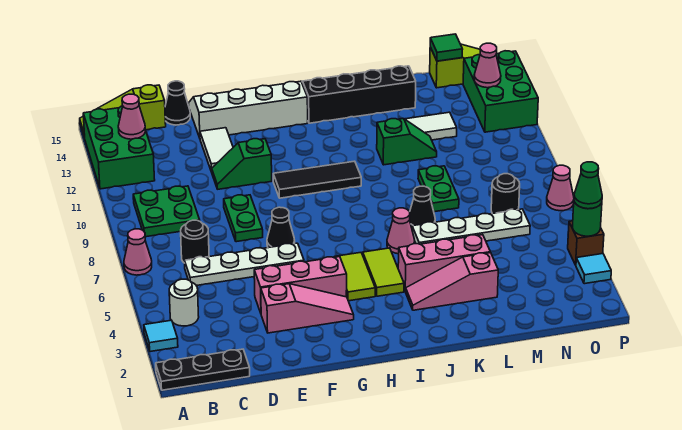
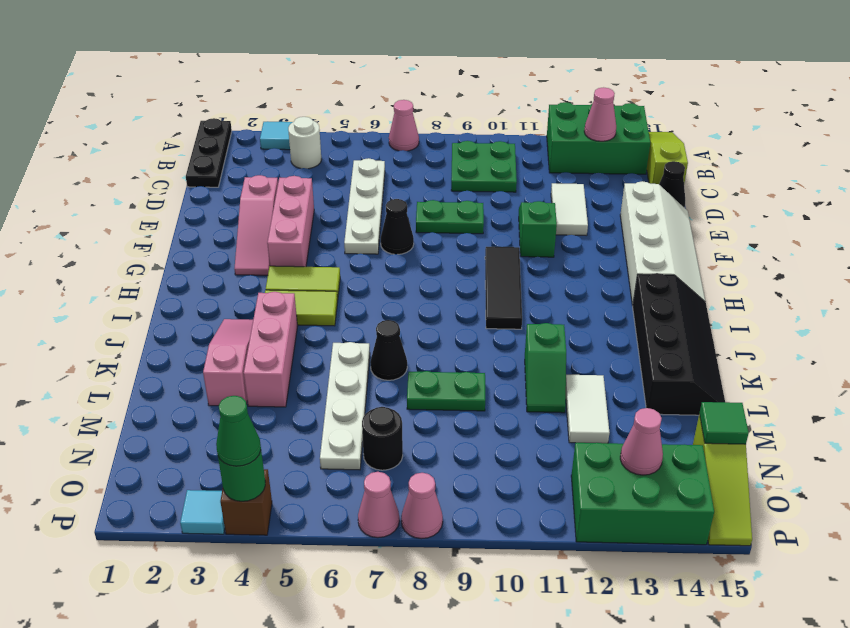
black round brick C7 level 1 -> none
white tile E12:E13 level 1 -> white tile D12:E12 level 1
pink cone J6 level 1 -> pink cone P8 level 1

